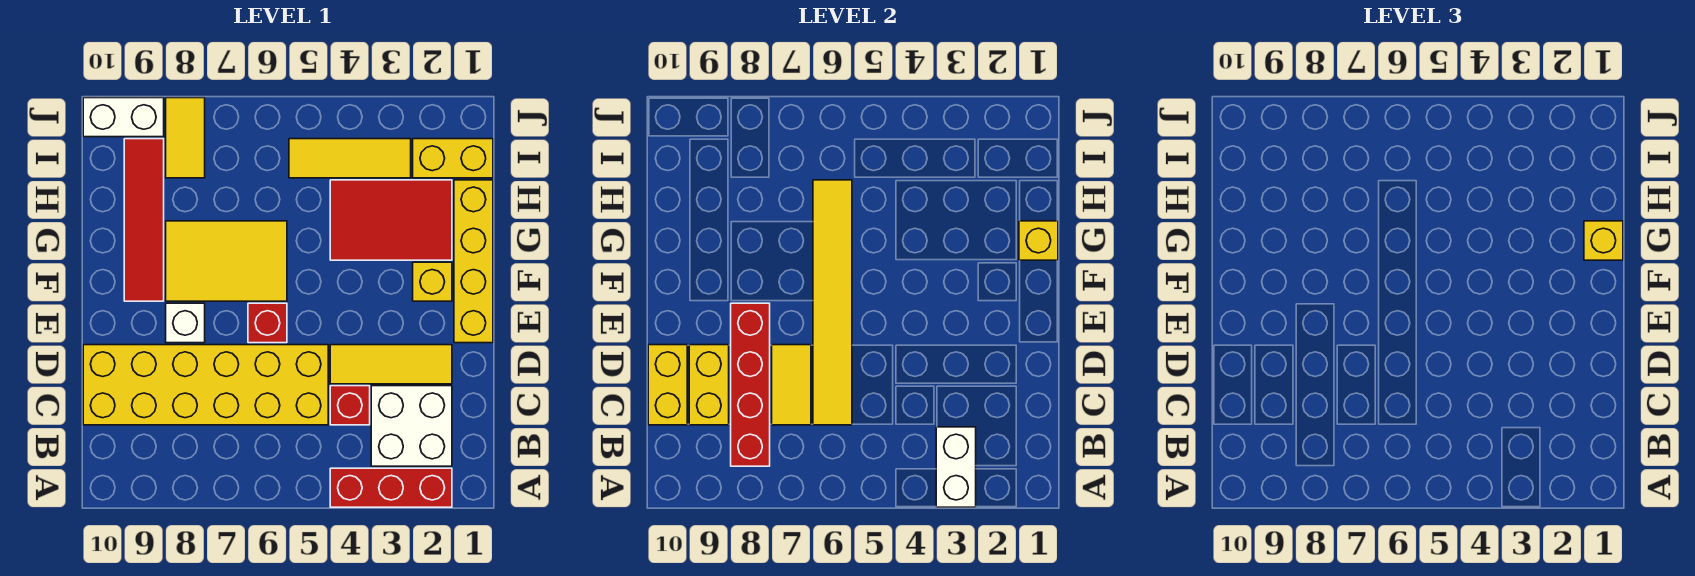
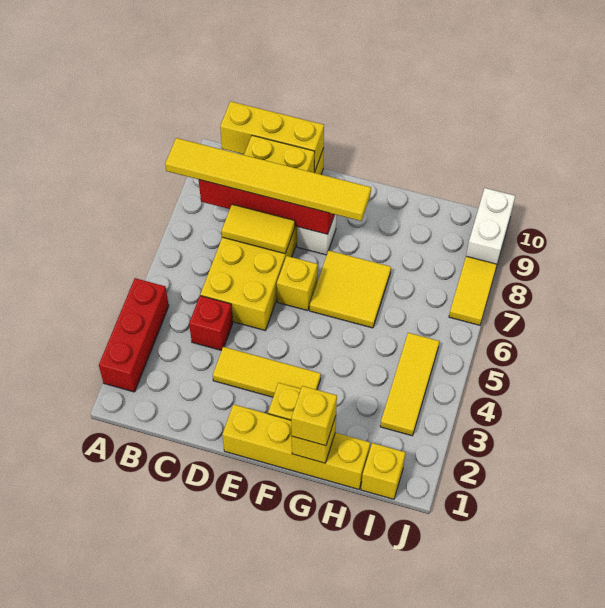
white brick A3:B3 level 2 -> none
white brick B2:C3 level 1 -> none
yellow tile C6:H6 level 2 -> yellow tile A8:F8 level 3
yellow brick C10:D10 level 2 -> yellow brick B10:D10 level 2
yellow tile D2:D4 level 1 -> yellow tile D3:F3 level 1
red brick E6 level 1 -> yellow brick E6 level 1
yellow tile F6:G8 level 1 -> yellow tile F6:G7 level 1
red tile F9:I9 level 1 -> none
red tile G2:H4 level 1 -> none
yellow brick I1:I2 level 1 -> yellow brick I1 level 1
yellow tile I8:J8 level 1 -> yellow tile J7:J8 level 1

